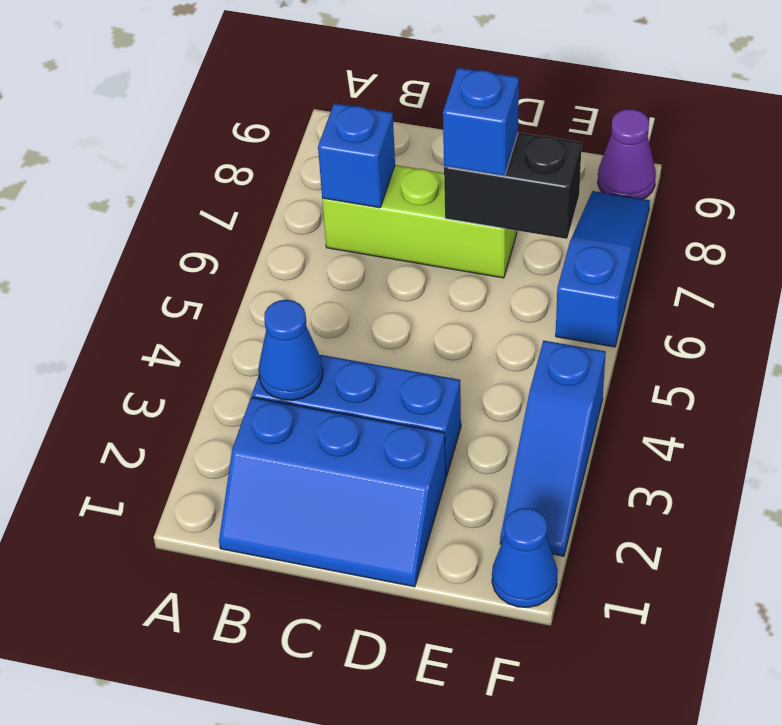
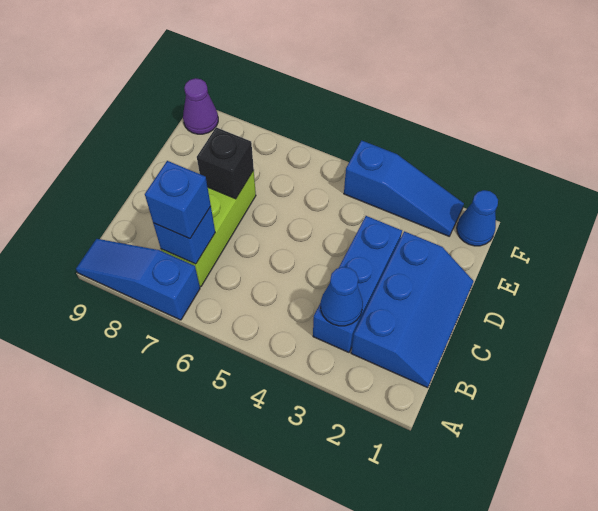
black brick D7:E7 level 2 -> black brick D7 level 2
blue brick D7 level 3 -> blue brick B7 level 3
blue slope F6:F8 level 1 top 6 -> blue slope A7:A9 level 1 top 7

